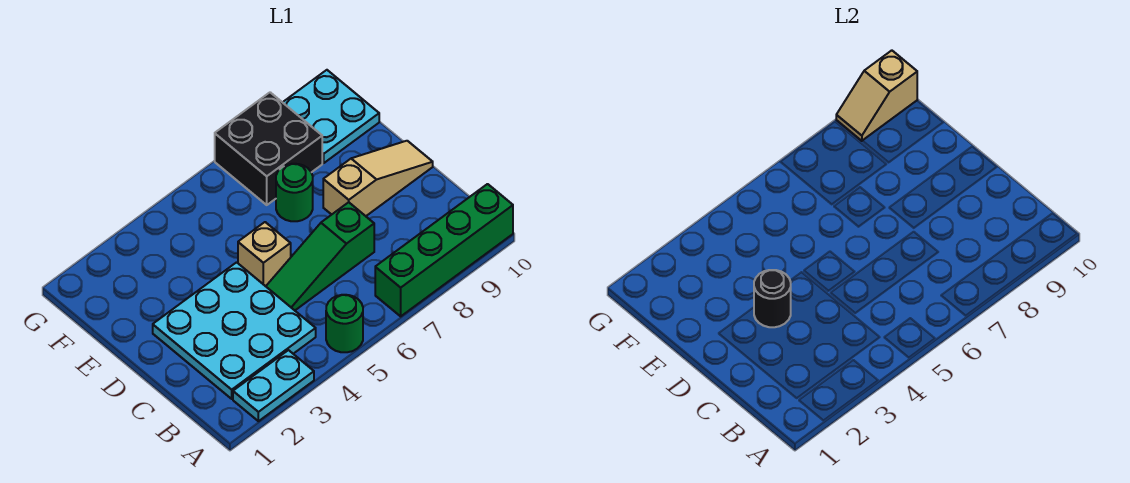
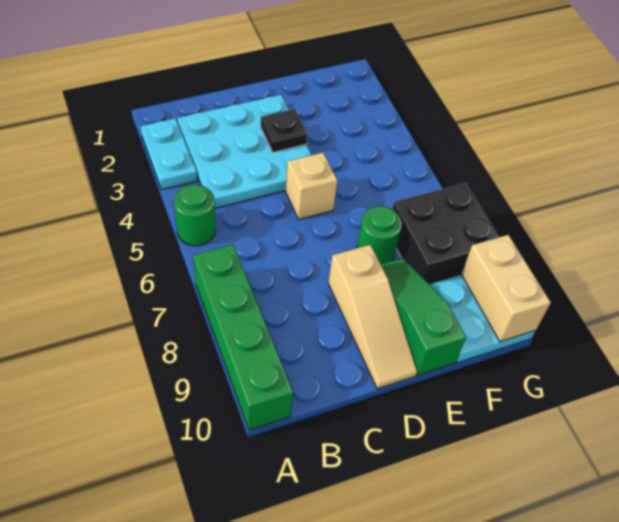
green slope C5:C7 level 1 top 7 -> green slope E8:E10 level 1 top 10
black round brick D3 level 2 -> black plate D3 level 2
tan slope G9:G10 level 2 top 10 -> tan brick G9:G10 level 2

